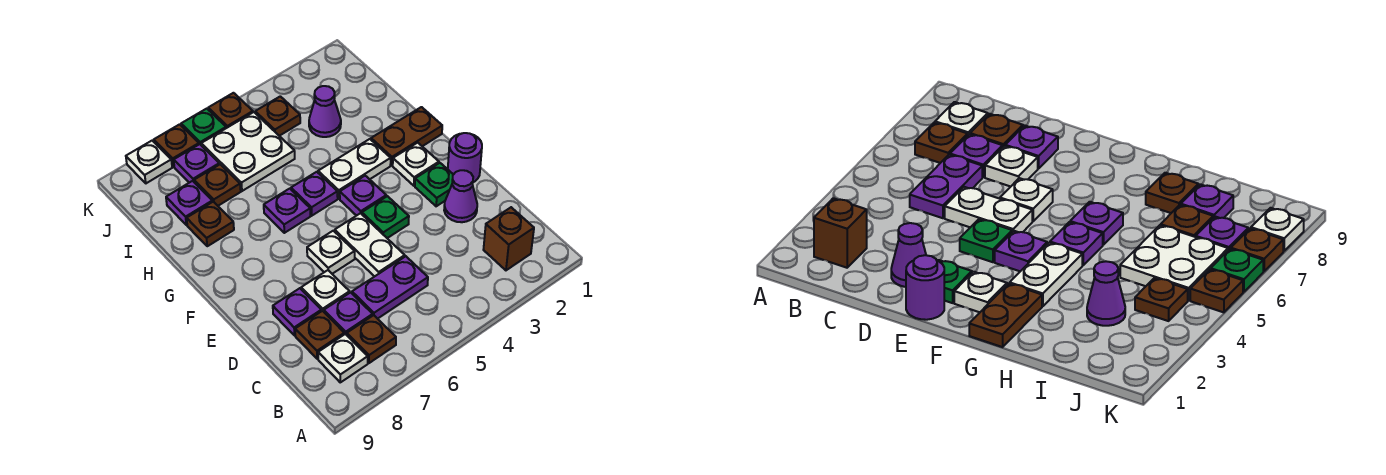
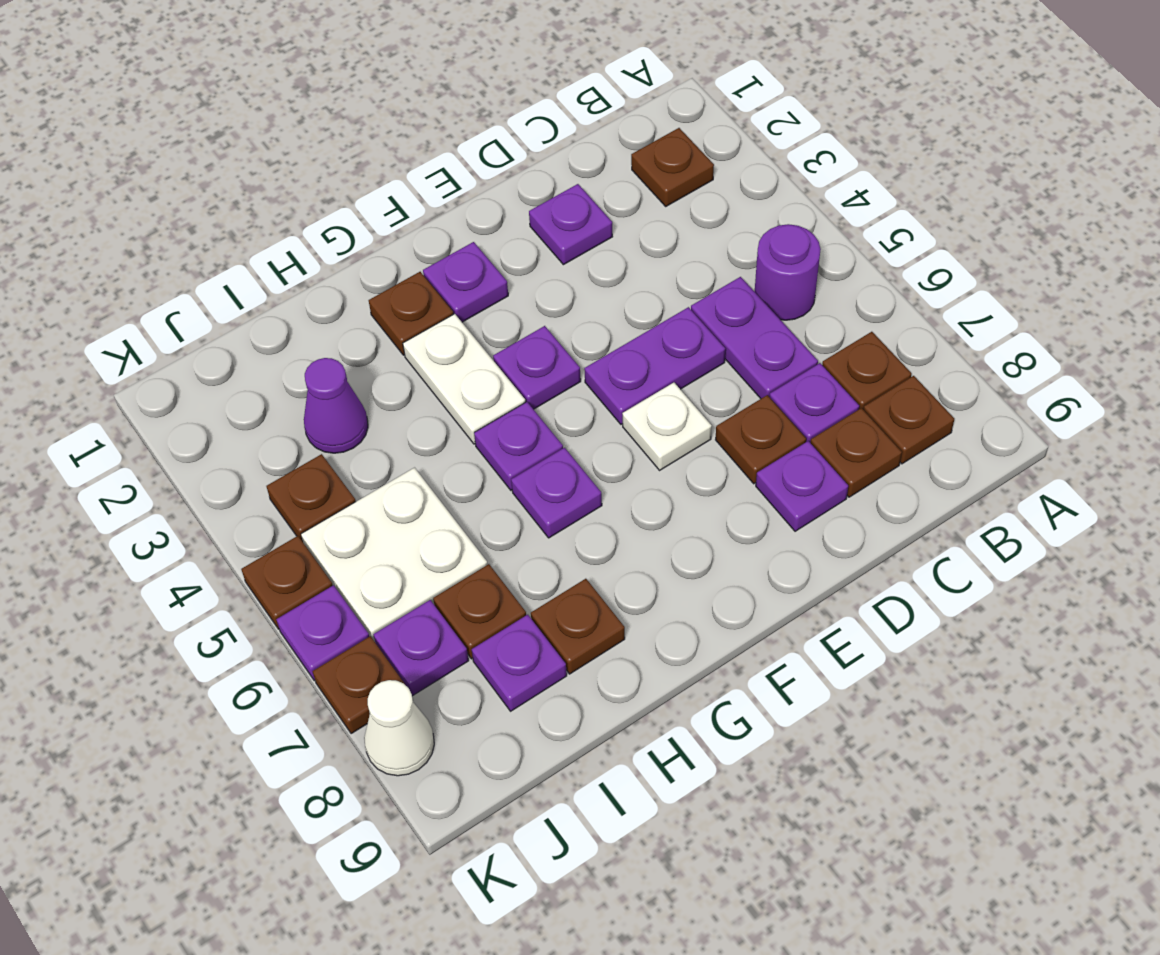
brown brick B2 level 1 -> brown plate B2 level 1
white plate B8 level 1 -> brown plate B8 level 1
purple cone D2 level 1 -> purple plate D2 level 1
white plate D5:E5 level 1 -> purple plate D5:E5 level 1
white plate D7 level 1 -> brown plate D7 level 1
purple round brick E1 level 1 -> purple round brick B5 level 1
green plate E2 level 1 -> none
green plate E4 level 1 -> none
white plate F2 level 1 -> purple plate F2 level 1
brown plate G1:G2 level 1 -> brown plate G2 level 1
green plate K6 level 1 -> purple plate K6 level 1
white plate K8 level 1 -> white cone K8 level 1

